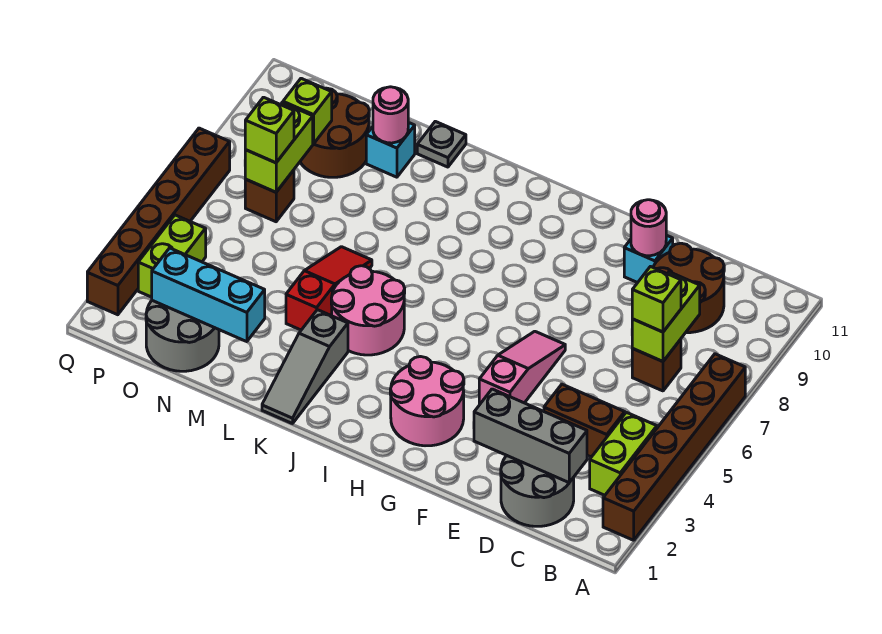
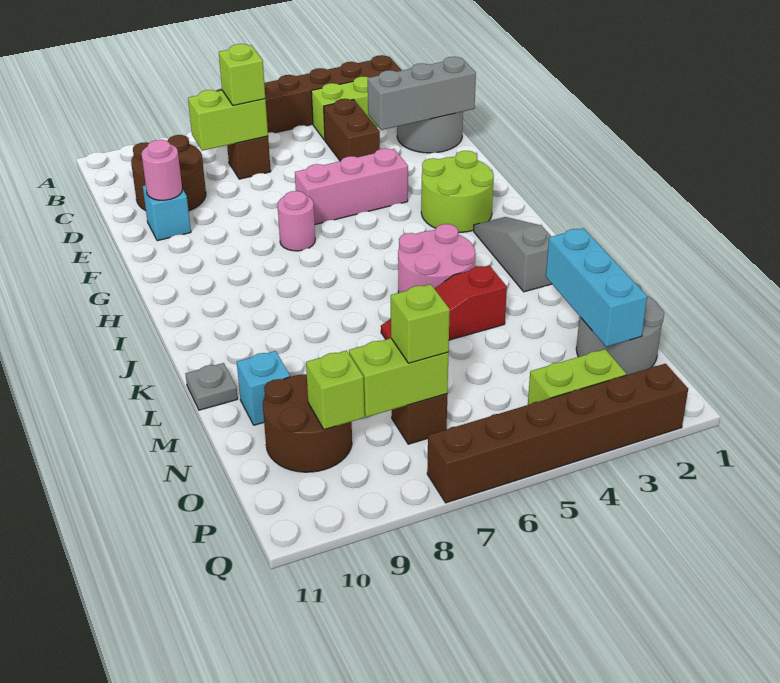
grey brick C2:E2 level 2 -> grey brick D1:D3 level 2
pink slope F4:F6 level 1 top 4 -> pink brick F4:F6 level 1
pink round brick G2:H3 level 1 -> lime round brick G2:H3 level 1
grey slope K1:K3 level 1 top 3 -> grey slope I2:K2 level 1 top K
pink round brick M10 level 2 -> pink round brick G7 level 1

